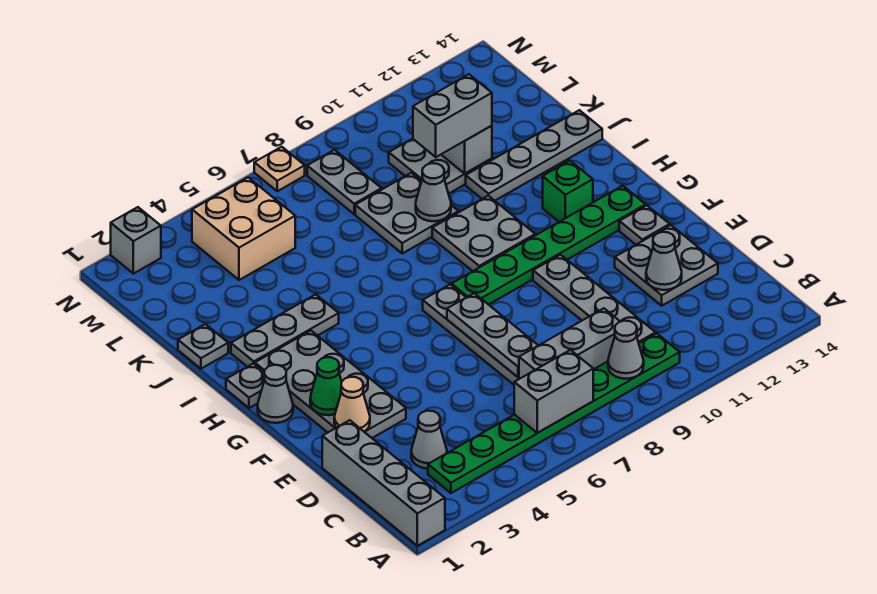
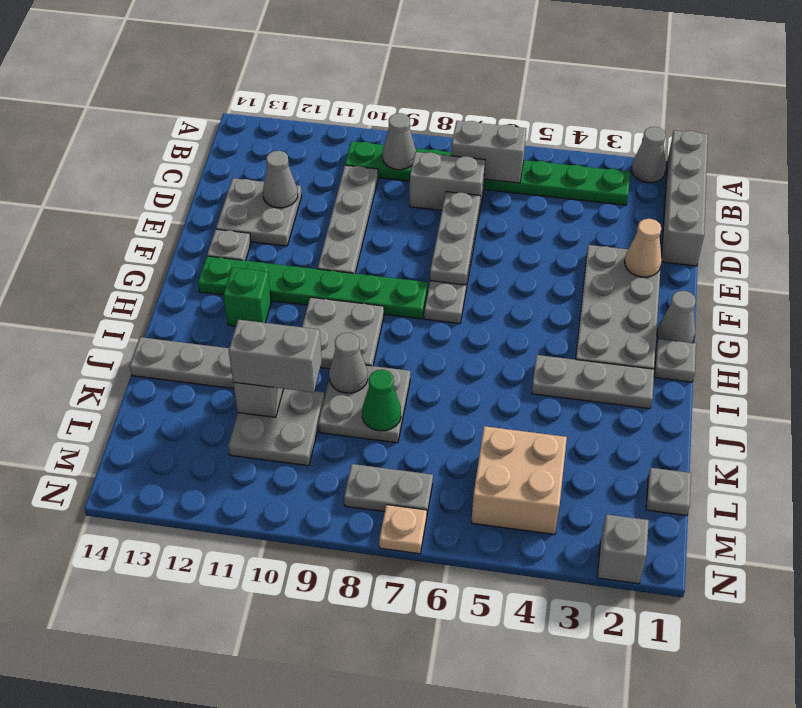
grey cone C3 level 1 -> grey cone A2 level 1
grey brick C7:C9 level 1 -> grey brick C7:C8 level 1
green cone F2 level 2 -> green cone K8 level 2
grey plate J1 level 1 -> grey plate L1 level 1
grey plate L8:M8 level 1 -> grey plate M7:M8 level 1

